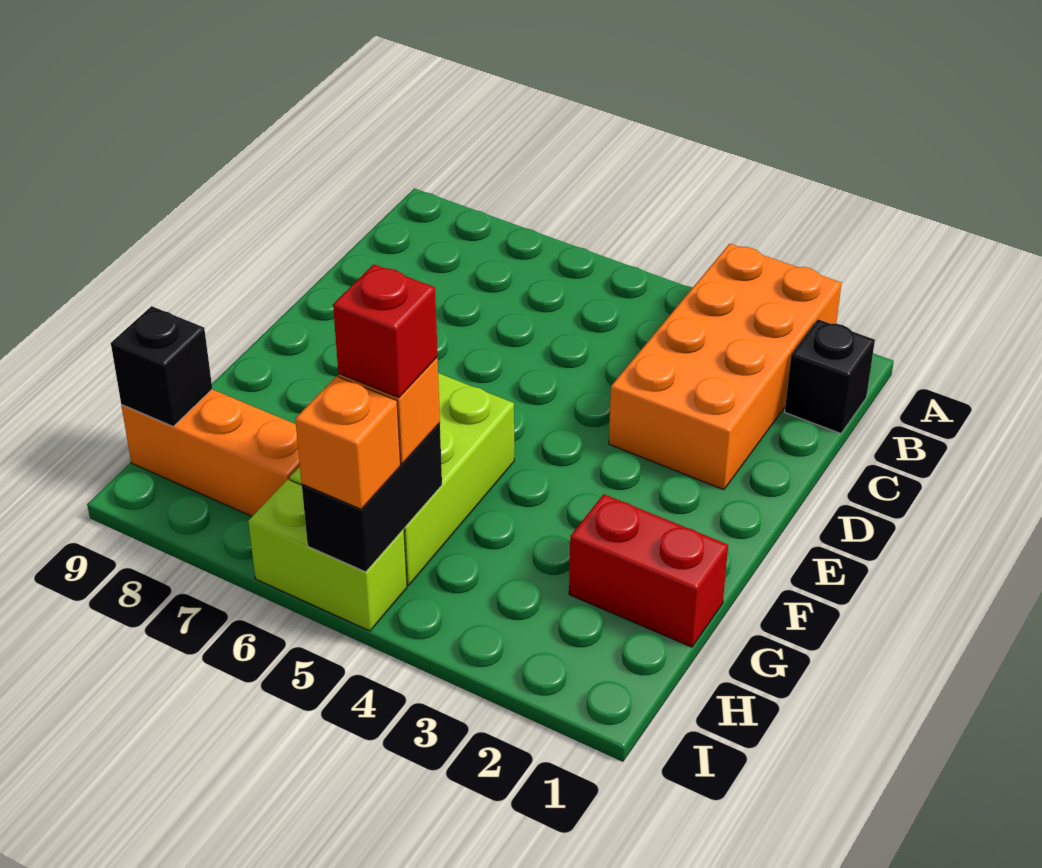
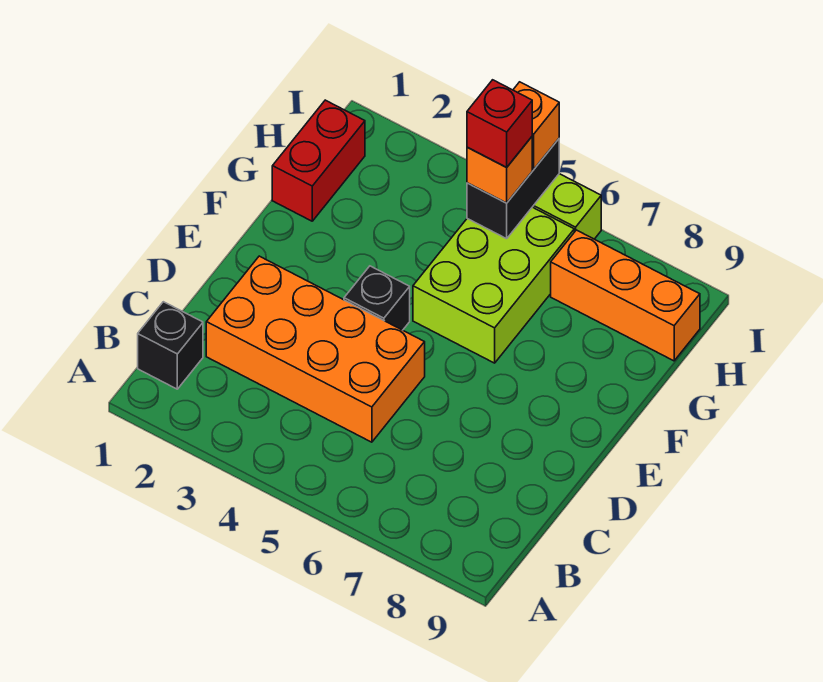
orange brick A2:D3 level 1 -> orange brick C2:D5 level 1
red brick G1:G2 level 1 -> red brick G1:H1 level 1
black brick H9 level 2 -> black brick E4 level 1

